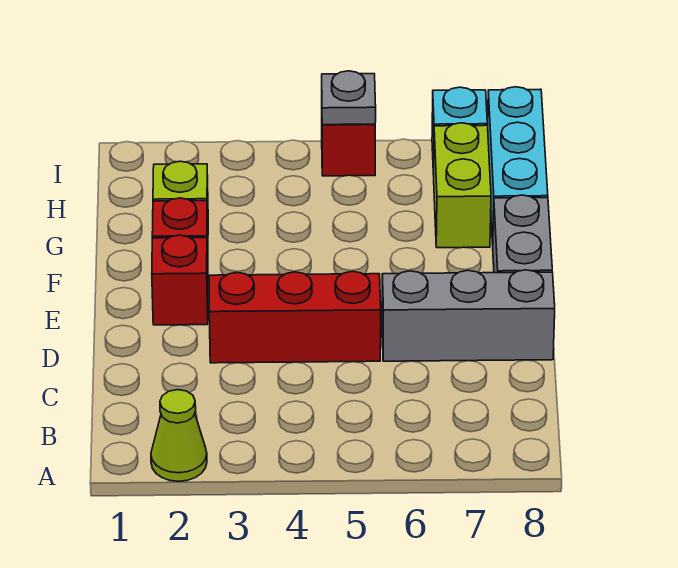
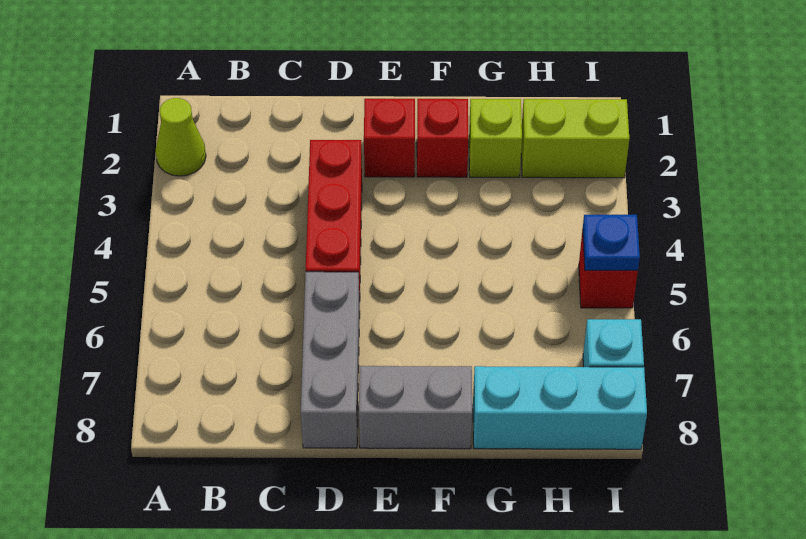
lime brick G7:H7 level 1 -> lime brick H2:I2 level 1
grey plate I5 level 2 -> blue plate I5 level 2

